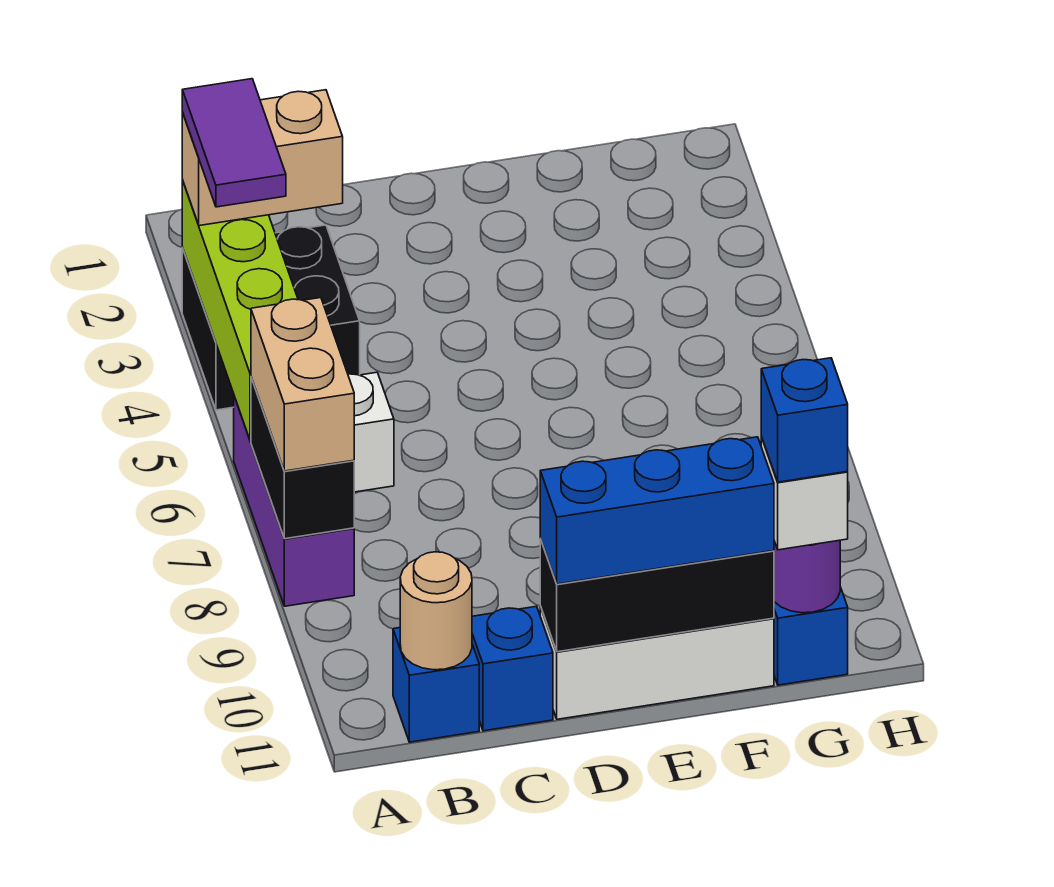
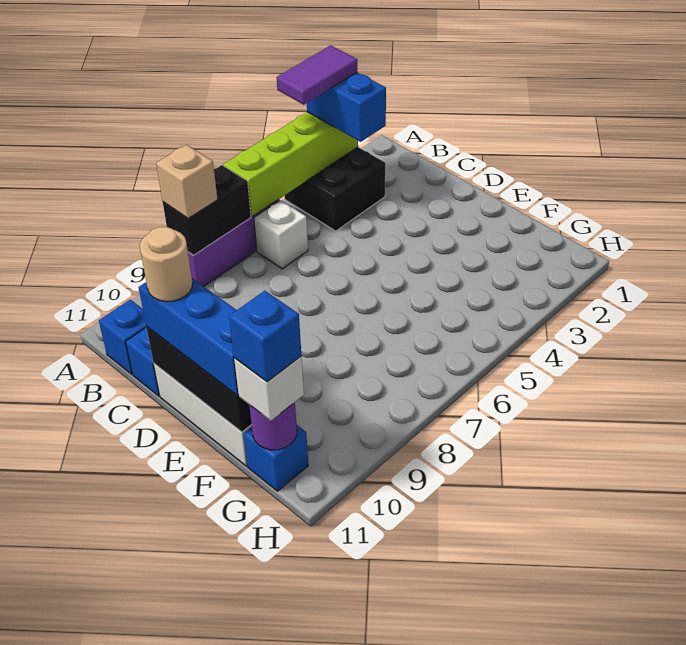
tan brick A3:B3 level 3 -> blue brick A3:B3 level 3
tan brick A7:A8 level 3 -> tan brick A8 level 3
tan round brick B11 level 2 -> tan round brick D11 level 4

